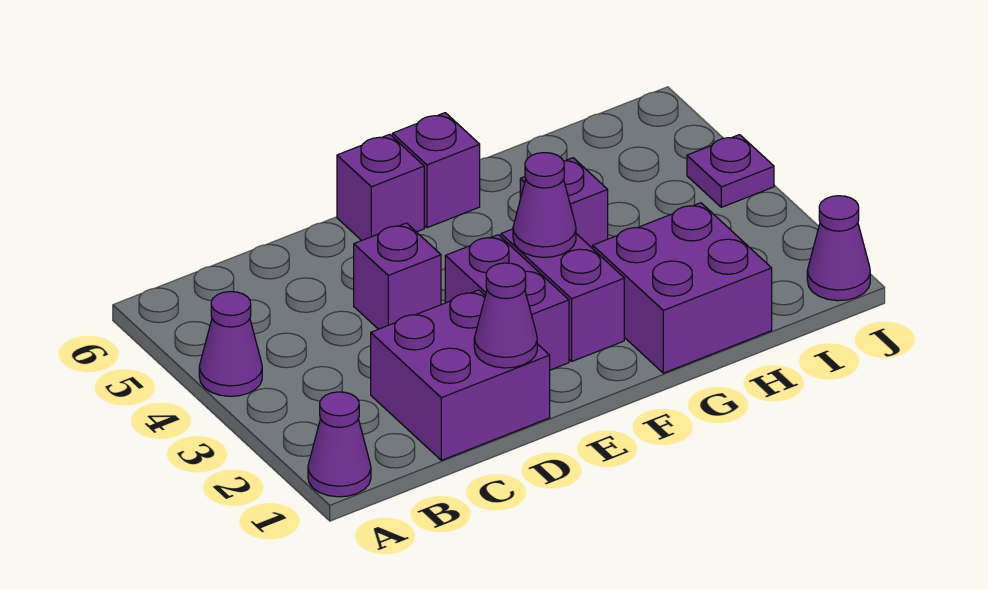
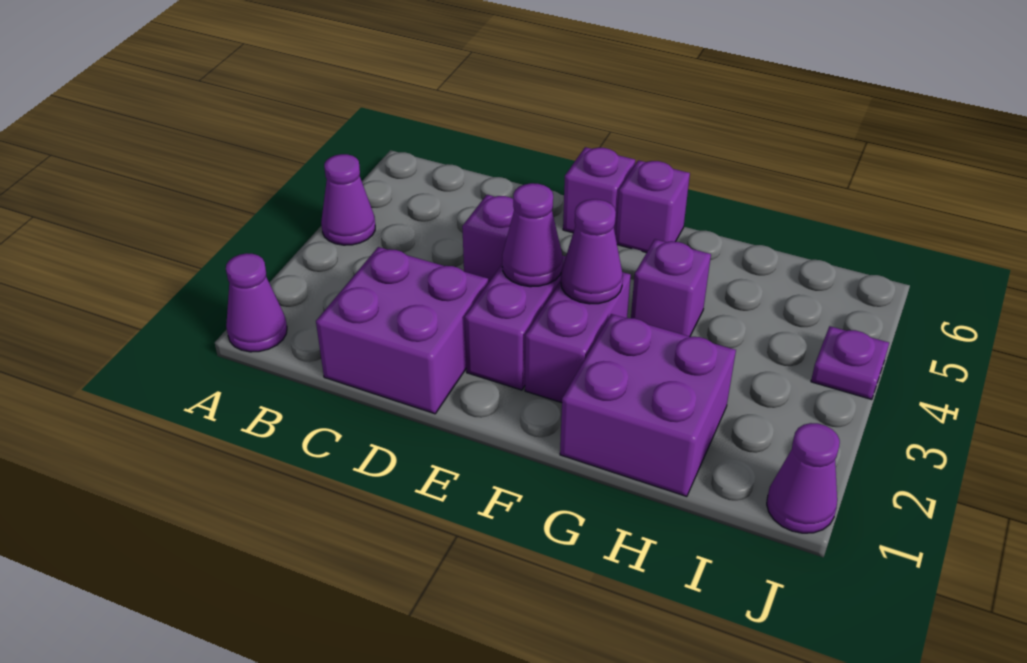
purple cone D1 level 2 -> purple cone E3 level 2

